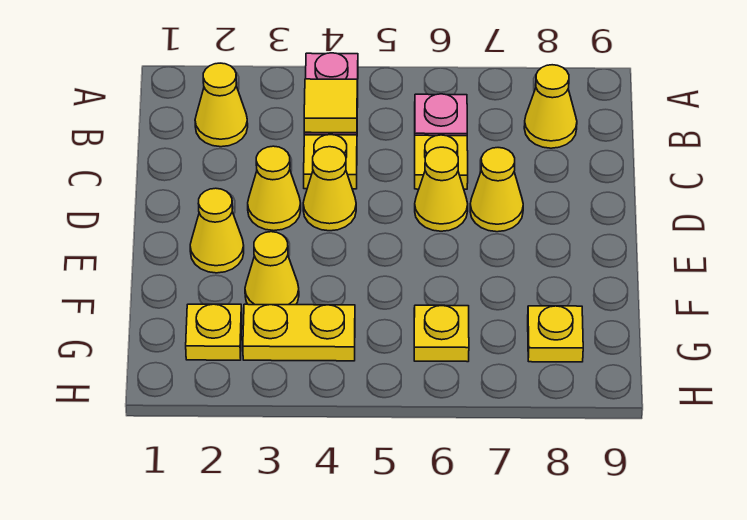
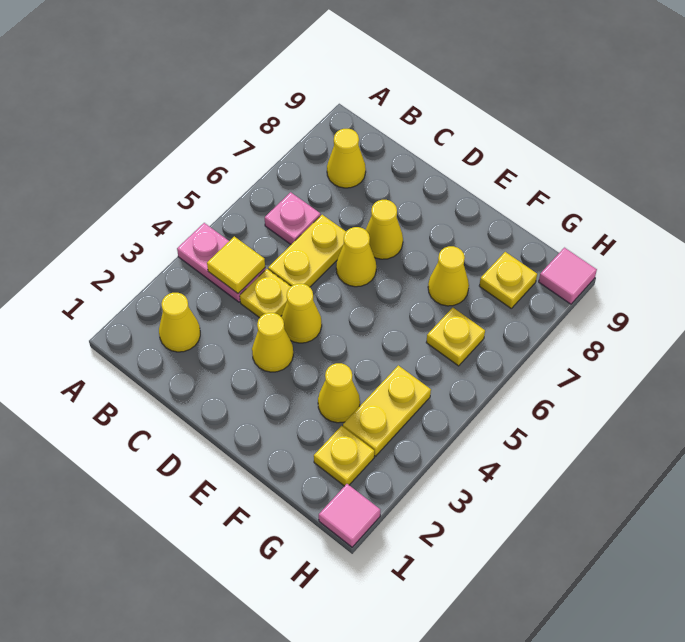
yellow plate C6 level 1 -> yellow plate C5:C6 level 1
yellow cone E2 level 1 -> yellow cone F7 level 1
none -> pink tile H1 level 1
none -> pink tile H9 level 1

